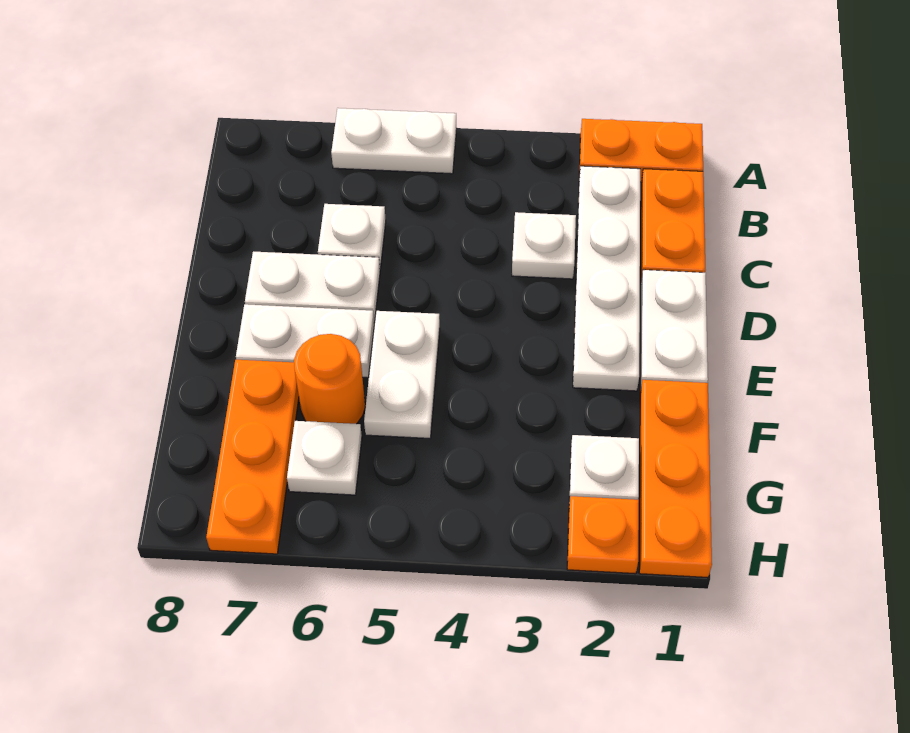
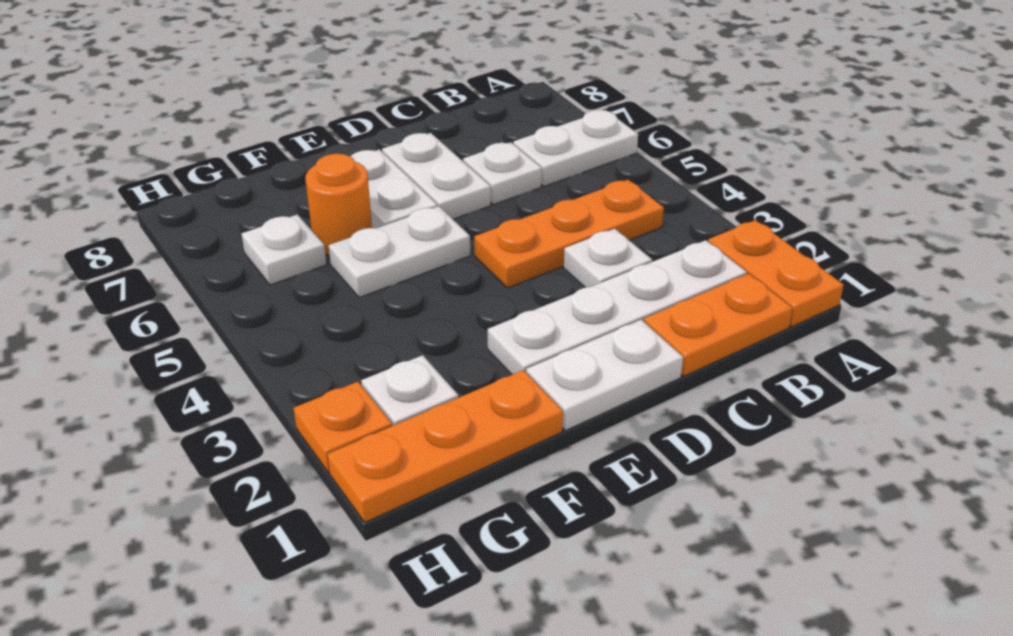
white plate A5:A6 level 1 -> white plate A6:B6 level 1
orange plate F7:H7 level 1 -> orange plate B4:D4 level 1

